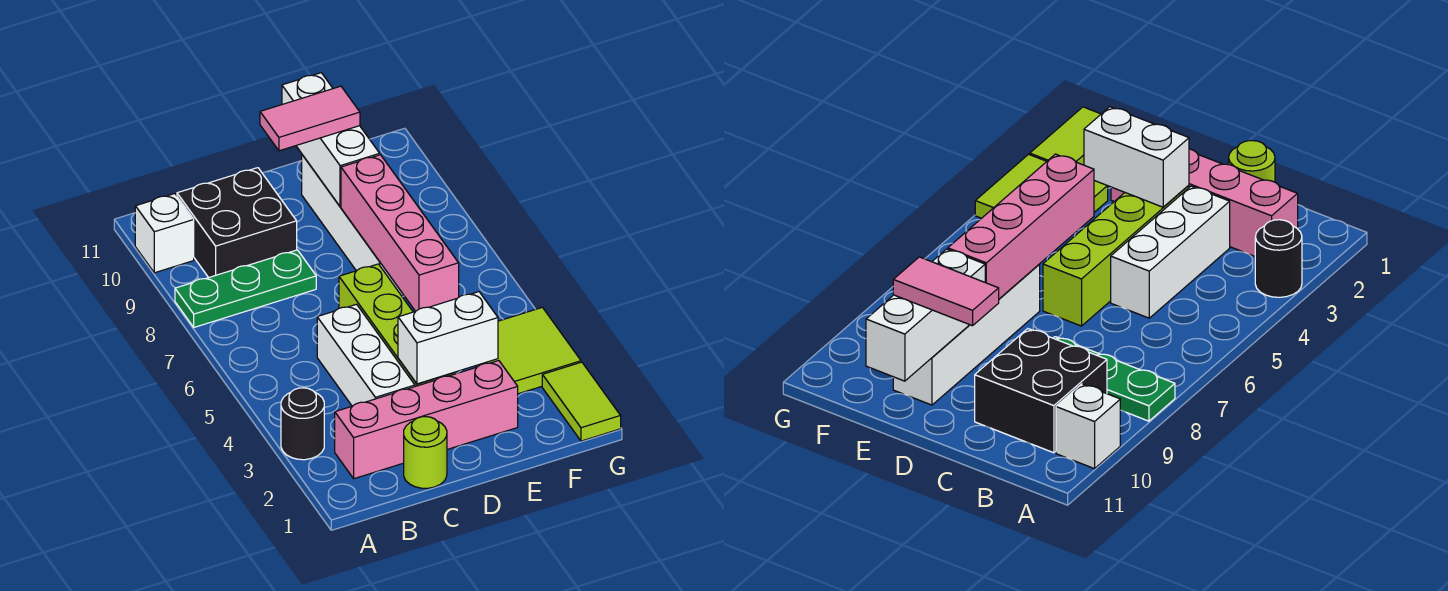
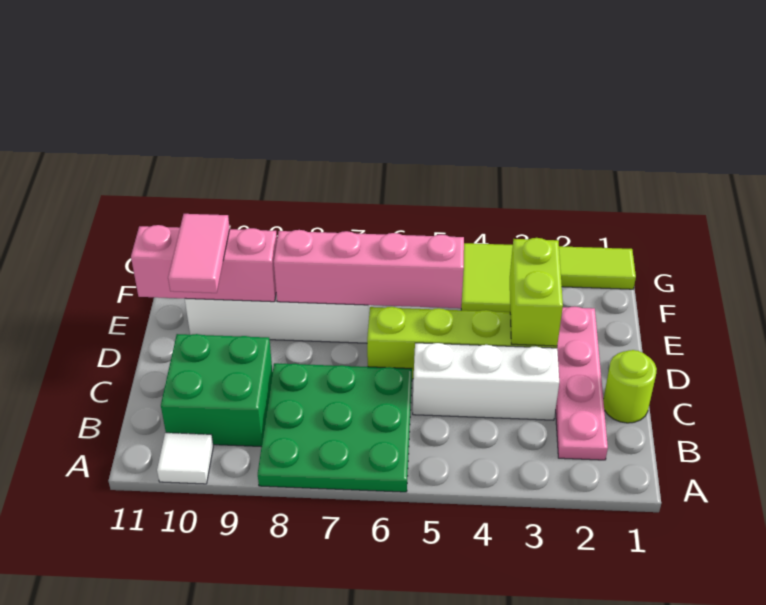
black round brick A3 level 1 -> none
green plate A8:C8 level 1 -> green plate A6:C8 level 1
white brick A10 level 1 -> white tile A10 level 1
pink brick B2:E2 level 1 -> pink plate B2:E2 level 1
black brick B9:C10 level 1 -> green brick B9:C10 level 1
white brick D3:E3 level 2 -> lime brick D3:E3 level 2
white brick E9:E11 level 2 -> pink brick E9:E11 level 2

